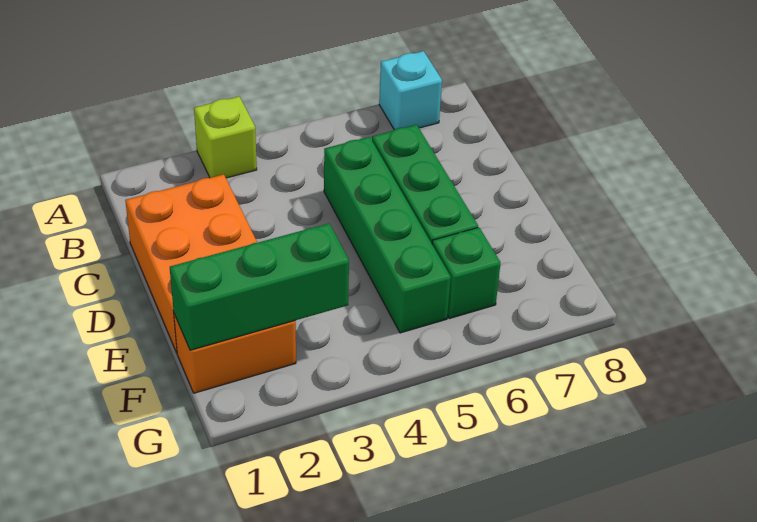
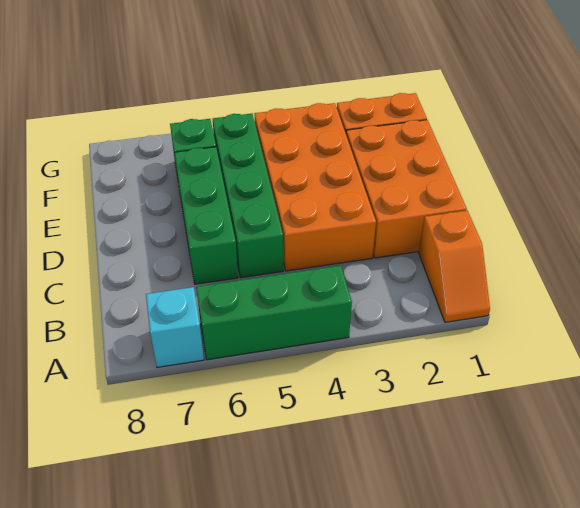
none -> orange slope A1:B1 level 1 top B
lime brick A3 level 1 -> none
none -> orange brick C3:F4 level 1
green brick F1:F3 level 2 -> green brick A4:A6 level 1

